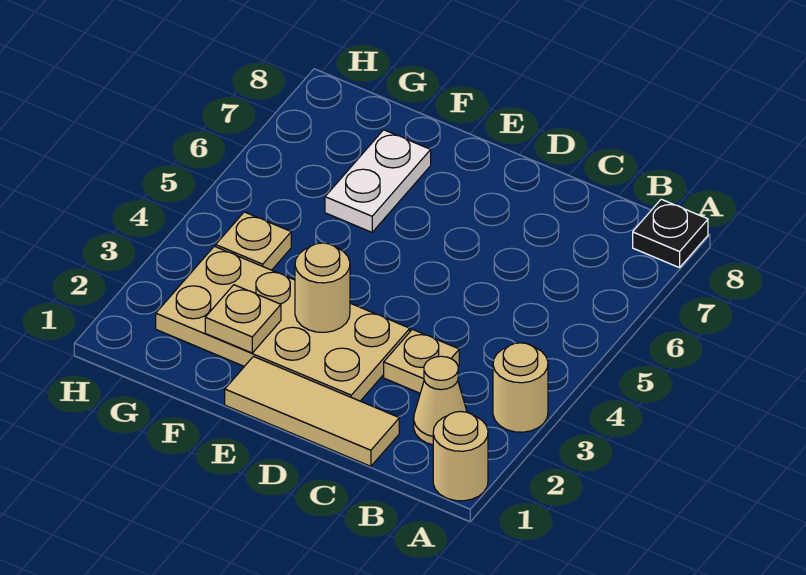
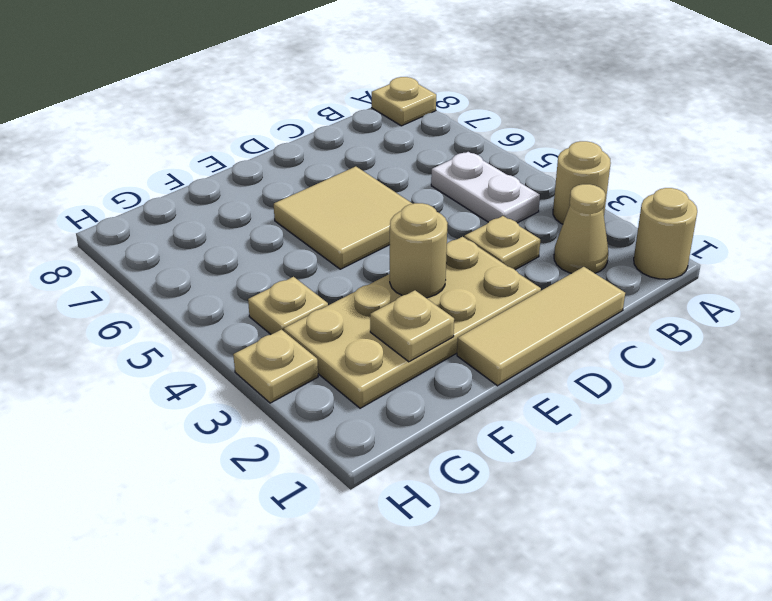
black plate A8 level 1 -> tan plate A8 level 1
none -> tan tile D5:E6 level 1
white plate F6:F7 level 1 -> white plate B4:B5 level 1
none -> tan plate H3 level 1

